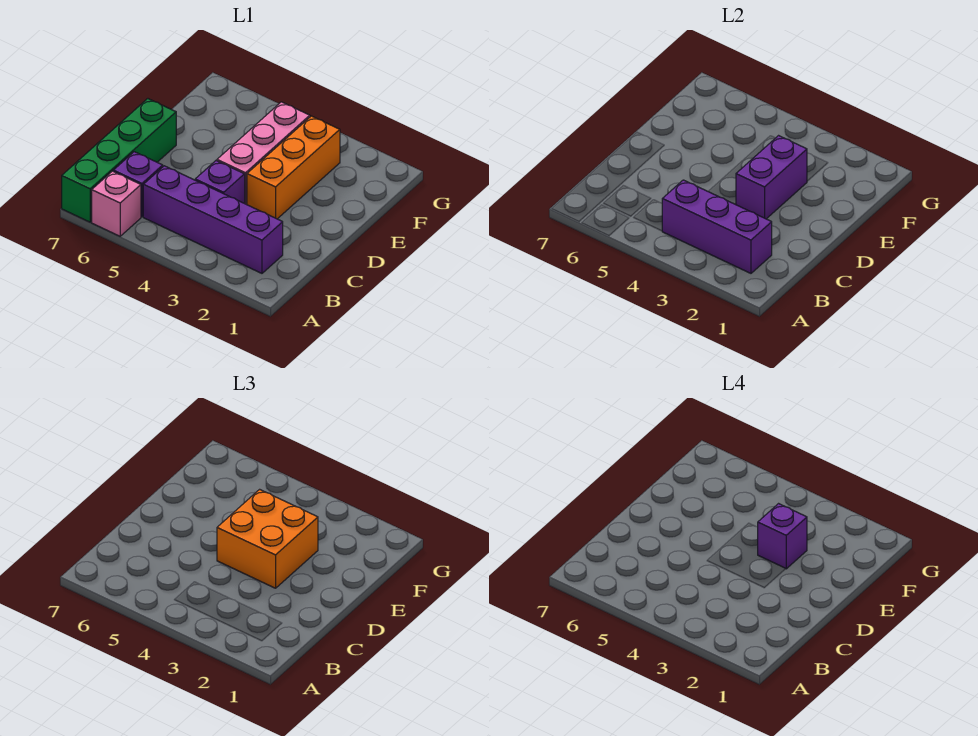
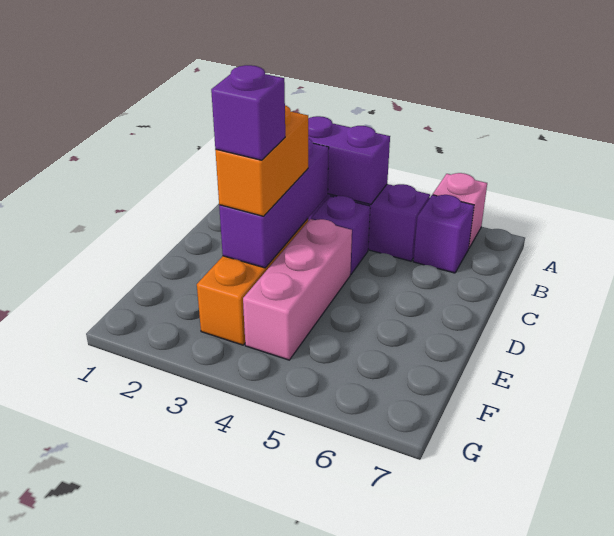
green brick A7:D7 level 1 -> none
purple brick D3:E3 level 2 -> purple brick C3:E3 level 2
orange brick D3:E4 level 3 -> orange brick D3:E3 level 3

